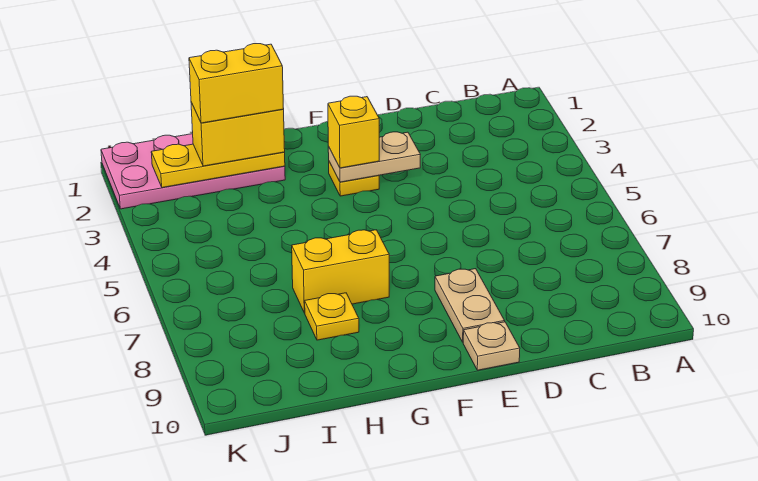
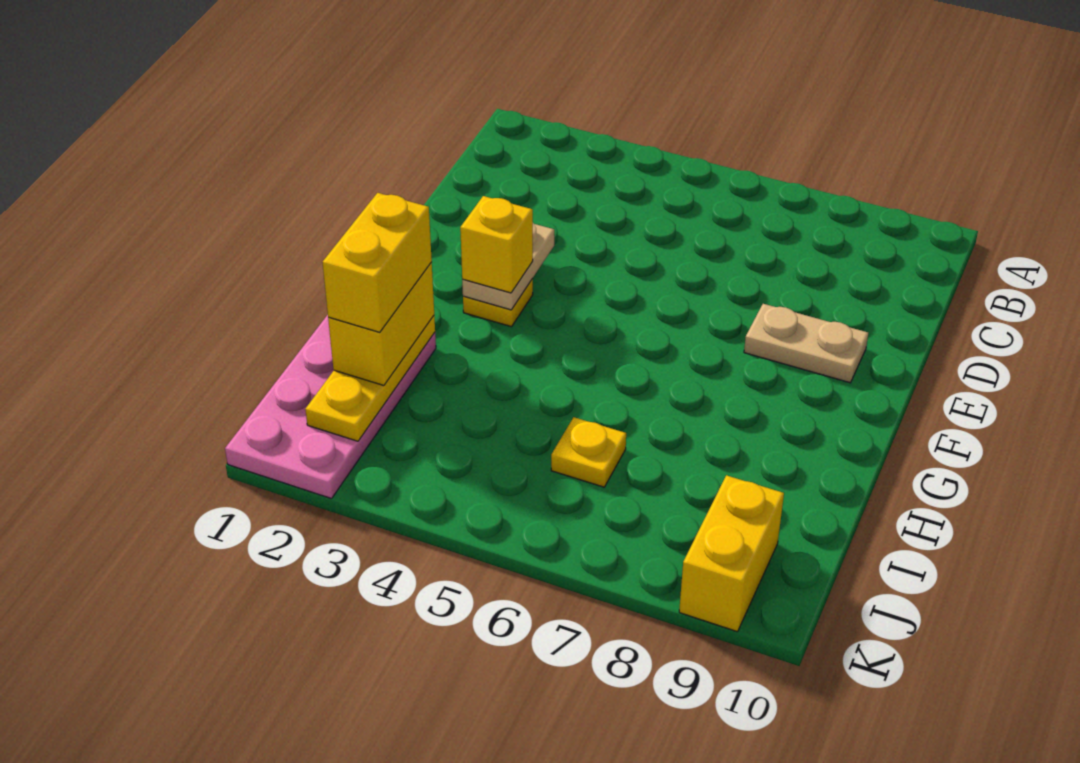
tan plate E10 level 1 -> none
yellow brick G7:H7 level 1 -> yellow brick J9:K9 level 1
yellow plate H8 level 1 -> yellow plate I6 level 1

